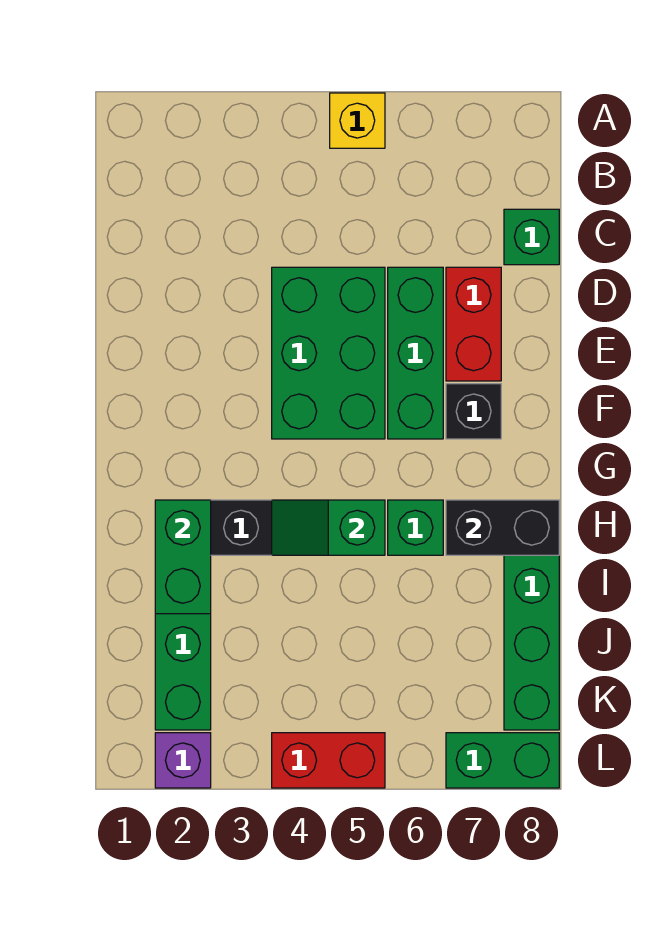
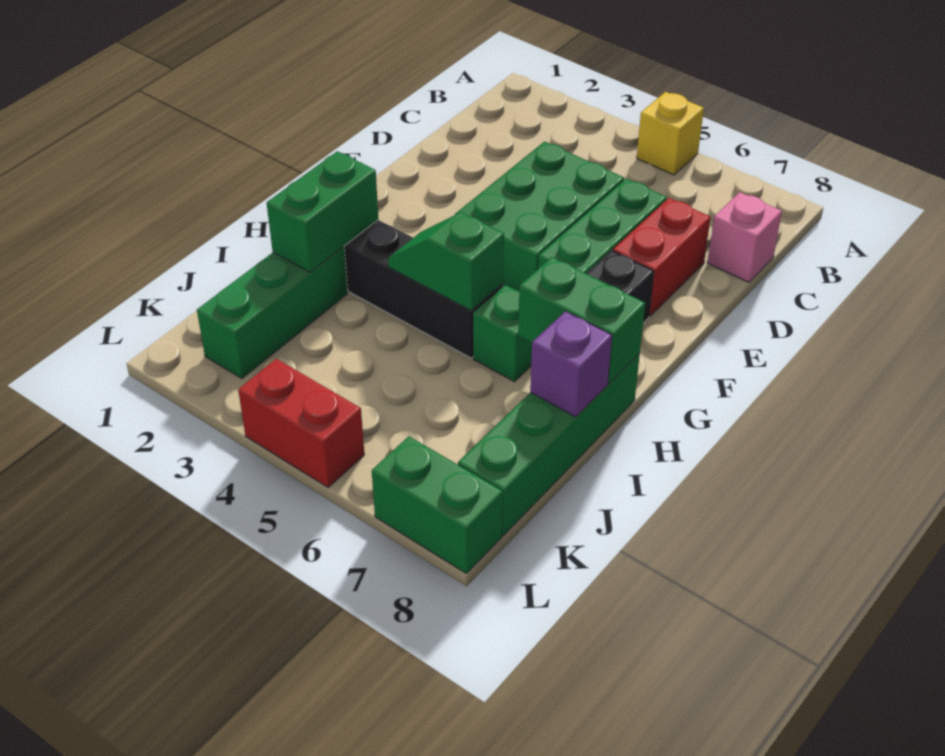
green brick C8 level 1 -> pink brick C8 level 1
black brick H7:H8 level 2 -> green brick H7:H8 level 2
purple brick L2 level 1 -> purple brick I8 level 2

